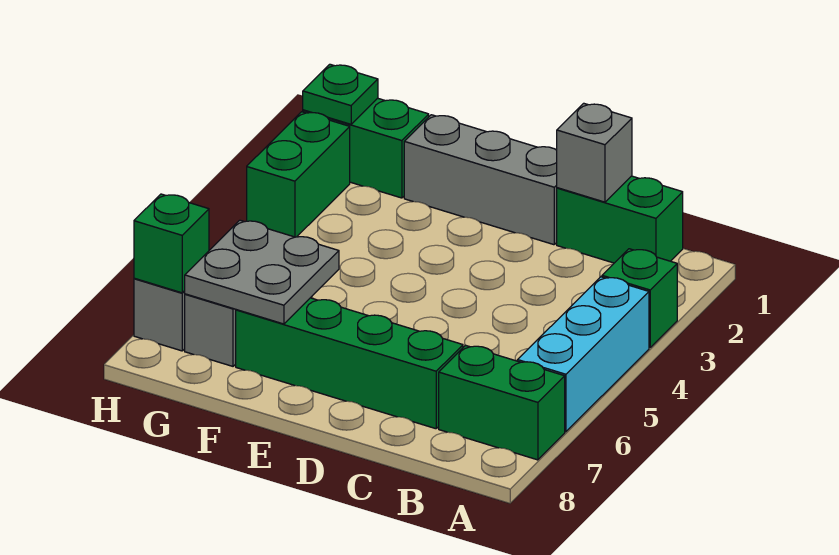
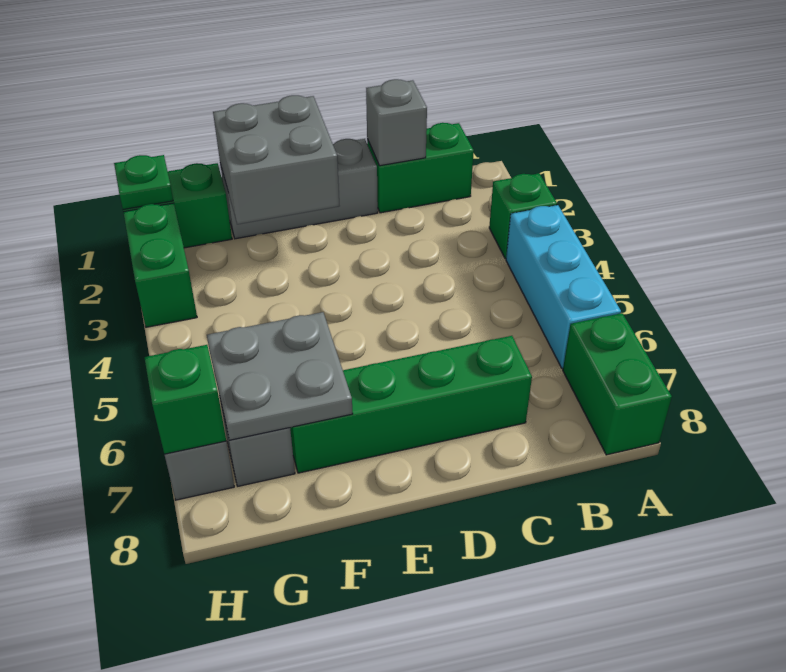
green brick A7:B7 level 1 -> green brick A7:A8 level 1
none -> grey brick E1:F2 level 2

